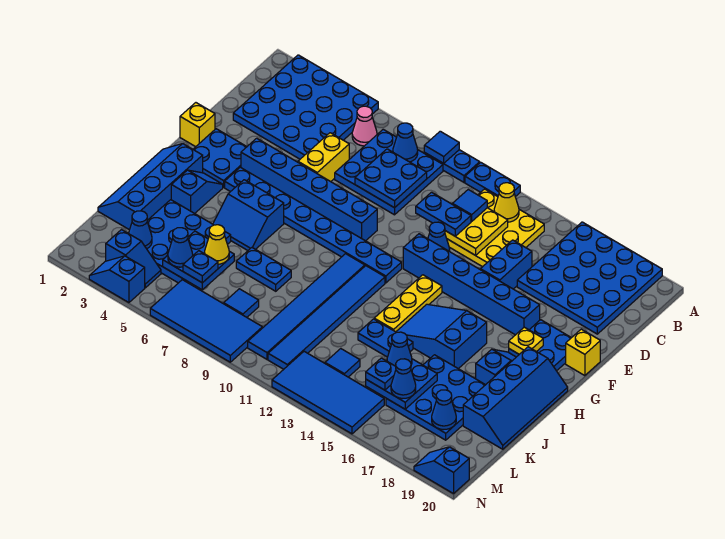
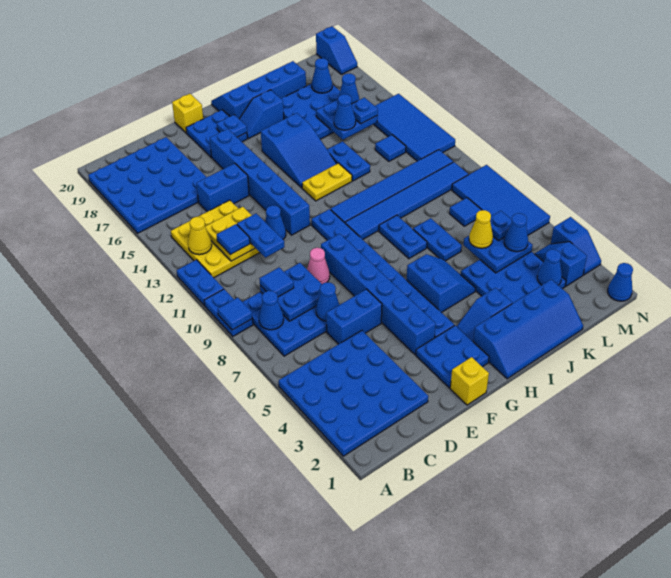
pink cone B6 level 1 -> pink cone E9 level 1
none -> blue tile C9 level 3
yellow brick D6:E6 level 1 -> blue brick D6:E6 level 1
none -> blue cone D7 level 2
yellow plate G13:I13 level 1 -> yellow plate H13:I13 level 1
yellow plate G18 level 2 -> blue plate G18 level 2
none -> blue plate I8:I9 level 1
none -> blue cone N1 level 1

